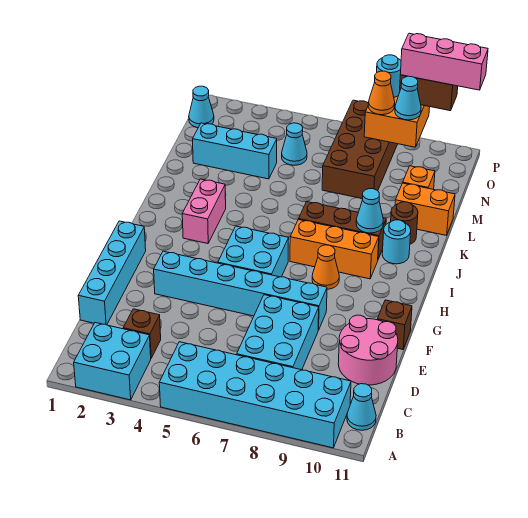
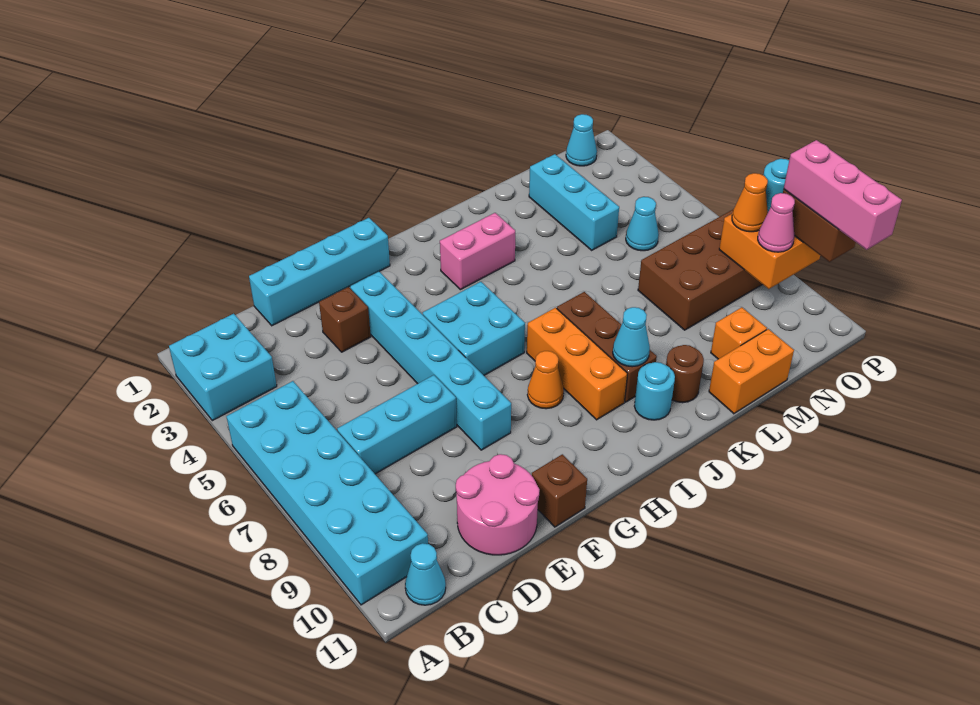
brown brick C3 level 1 -> brown brick E3 level 1
cyan brick C7:E8 level 1 -> cyan brick C7:E7 level 1
orange brick L10:L11 level 1 -> orange brick L11:M11 level 1
cyan cone O9 level 3 -> pink cone O9 level 3

